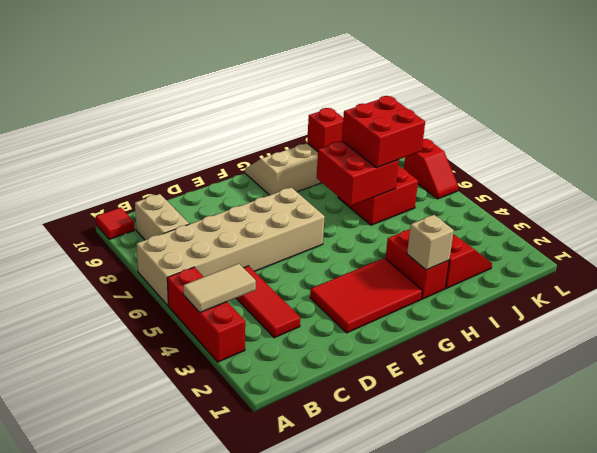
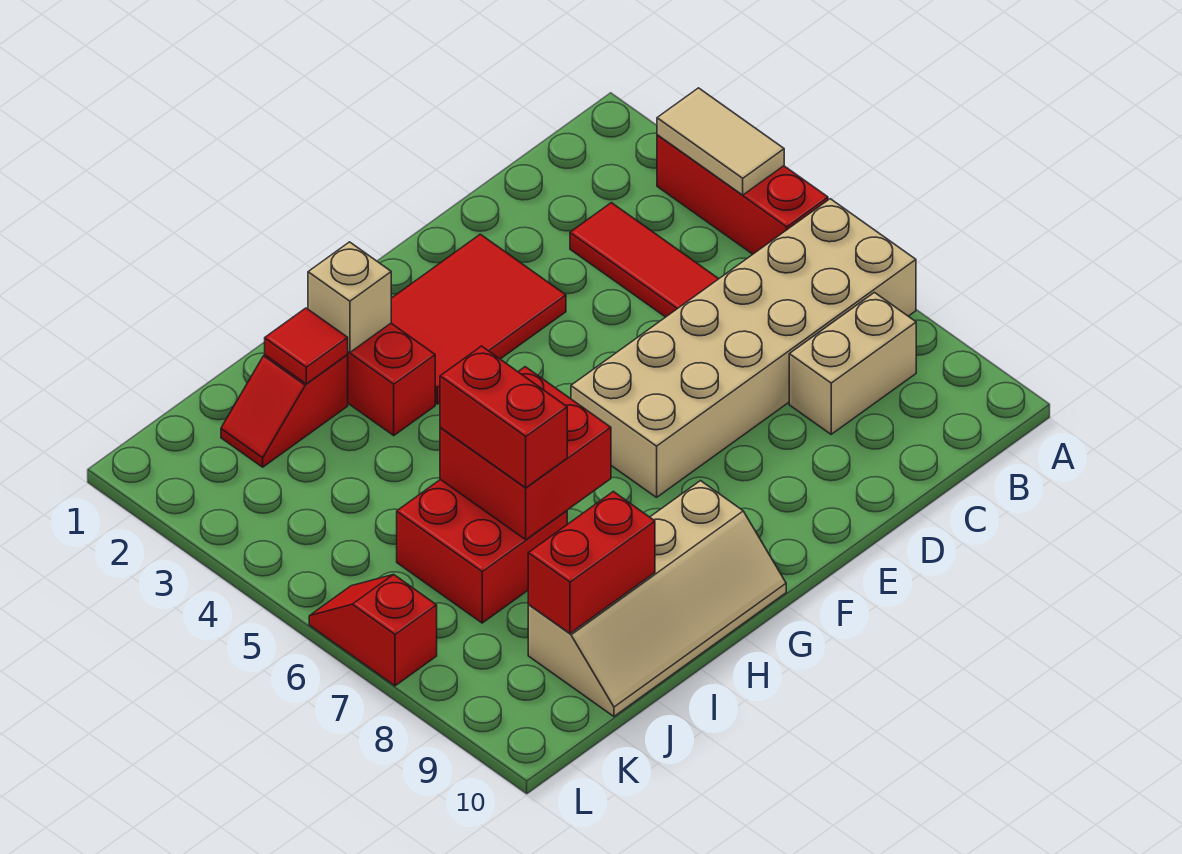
tan tile A4:B4 level 2 -> tan tile A3:A4 level 2
red tile A10 level 1 -> red tile I2 level 2
tan brick B8:B9 level 1 -> tan brick B8:C8 level 1
red brick I6:J7 level 3 -> red brick I6:I7 level 3
red brick I9 level 2 -> red brick I9:J9 level 2

